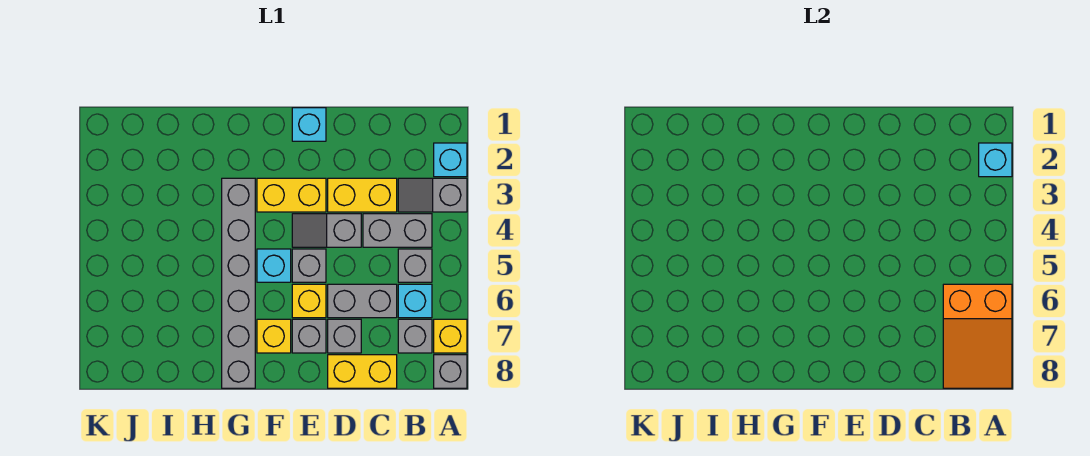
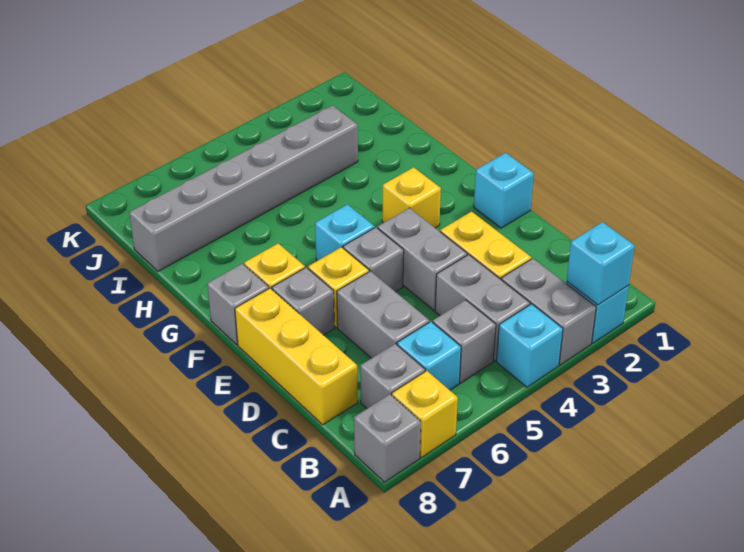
grey slope A3:B3 level 1 top A -> grey brick A3:B3 level 1
none -> cyan brick A4 level 1
orange slope A6:B8 level 2 top 6 -> none
yellow brick C8:D8 level 1 -> yellow brick C8:E8 level 1
grey slope D4:E4 level 1 top D -> grey brick D4:E4 level 1
grey brick D7 level 1 -> grey brick F8 level 1
yellow brick E3:F3 level 1 -> yellow brick F3 level 1
grey brick G3:G8 level 1 -> grey brick I3:I8 level 1

